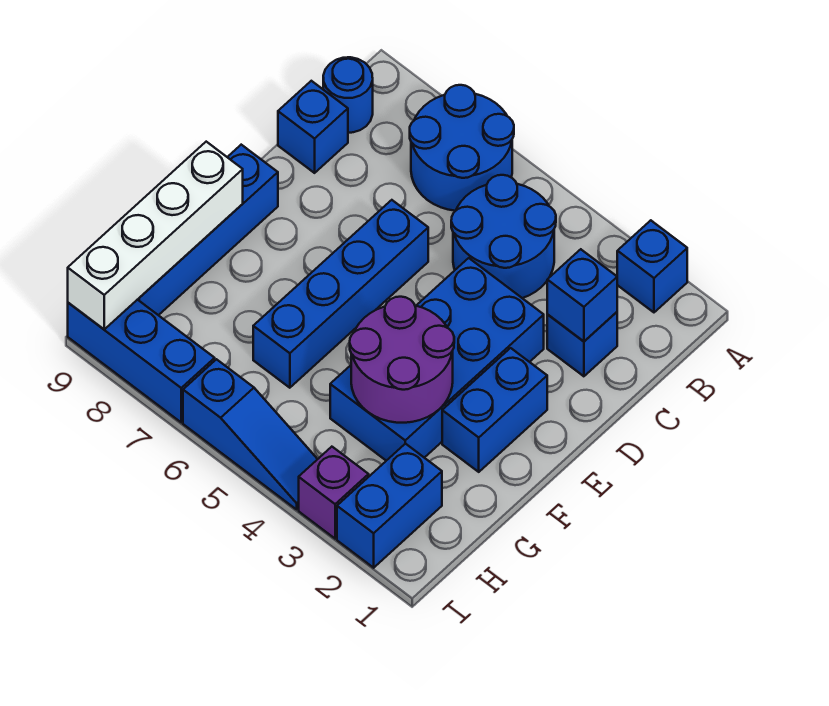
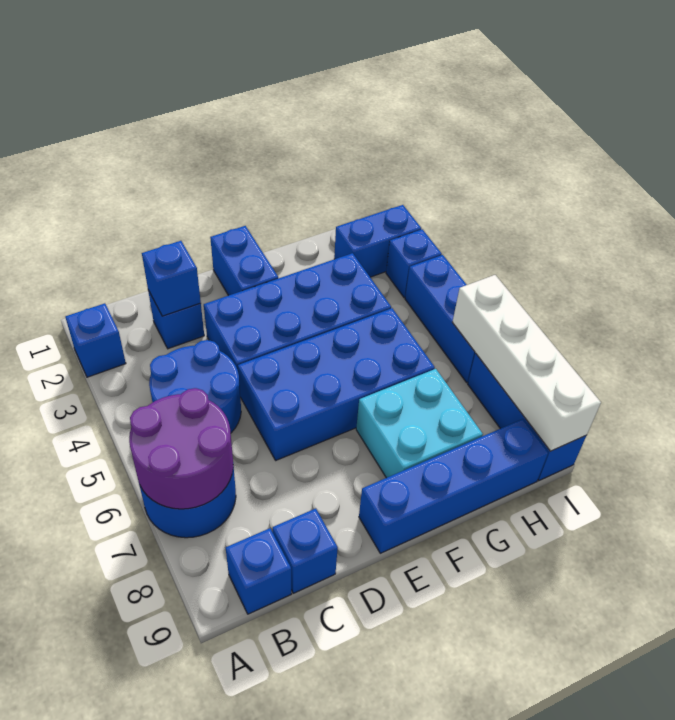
blue round brick B9 level 1 -> blue brick B9 level 1
blue brick D6:G6 level 1 -> blue brick D5:G6 level 1
blue brick E2:F2 level 1 -> blue brick E1:E2 level 1
purple round brick F3:G4 level 2 -> purple round brick A6:B7 level 2
none -> cyan brick F7:G8 level 1
white brick F9:I9 level 2 -> white brick I6:I9 level 2
purple brick I3 level 1 -> blue brick I3 level 1
blue slope I4:I6 level 1 top 6 -> blue brick I4:I6 level 1

